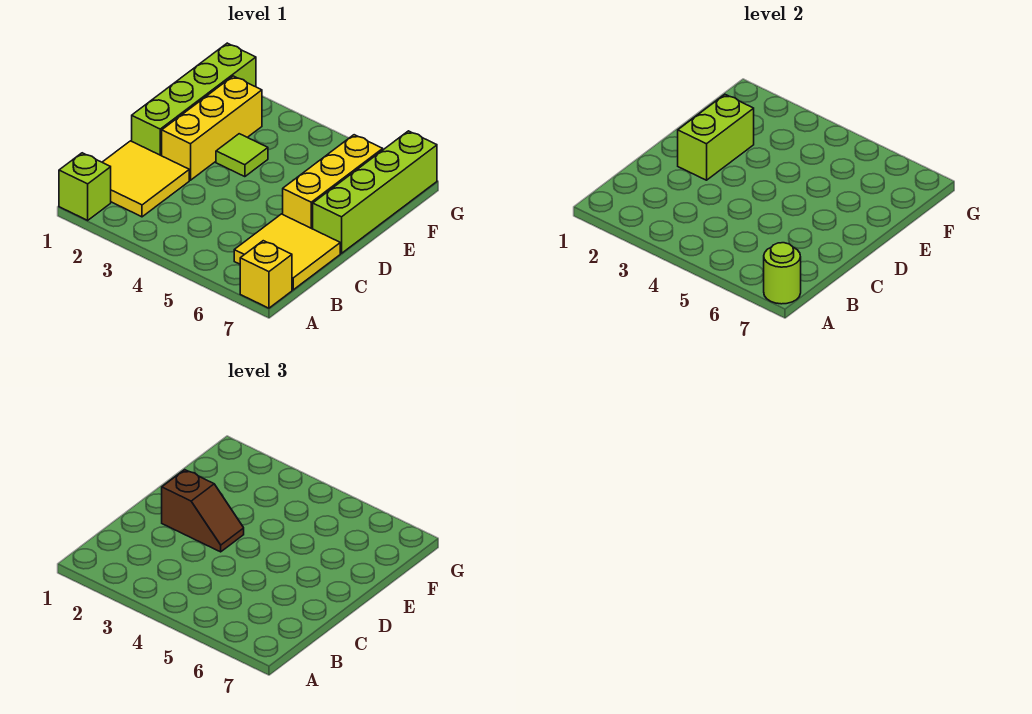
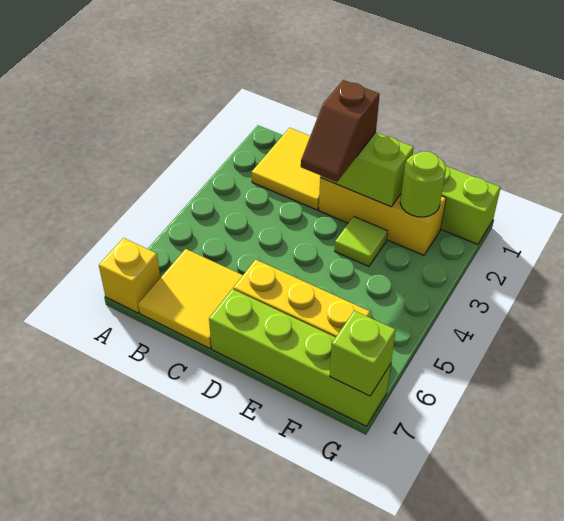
lime brick A1 level 1 -> lime brick G7 level 2
lime round brick A7 level 2 -> lime round brick F2 level 2

